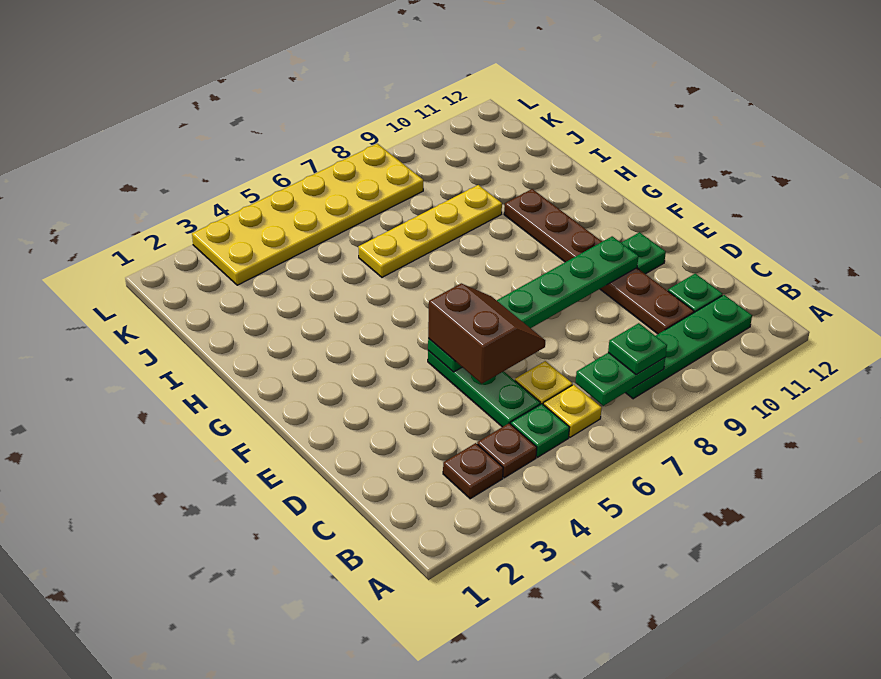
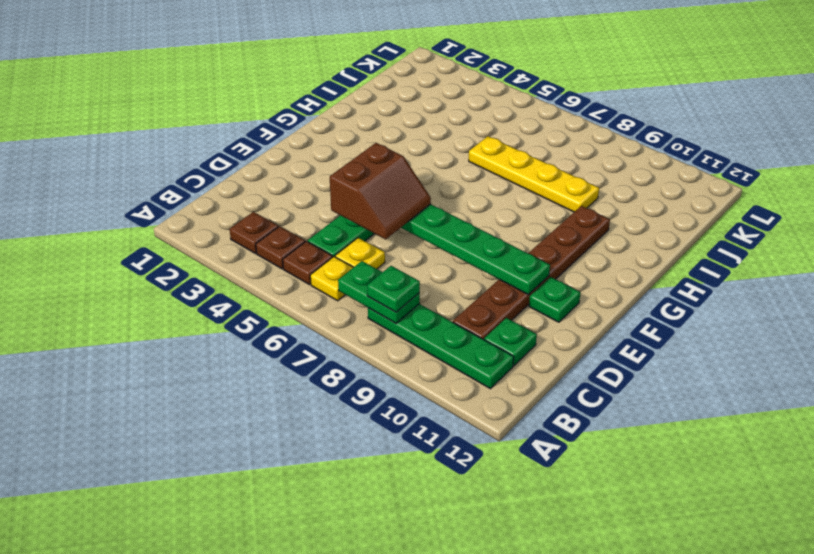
green plate B5 level 1 -> brown plate B5 level 1
yellow plate K3:L8 level 1 -> none

